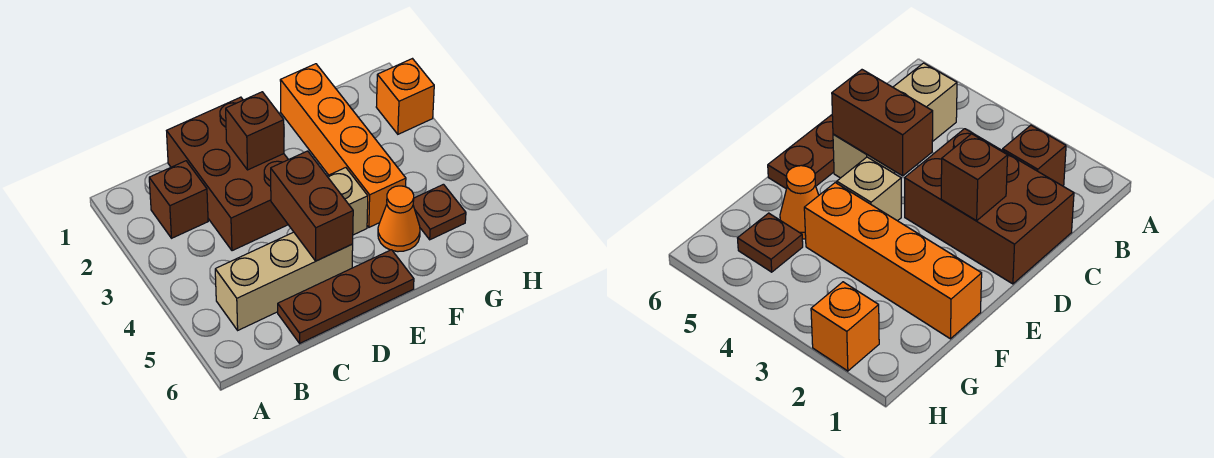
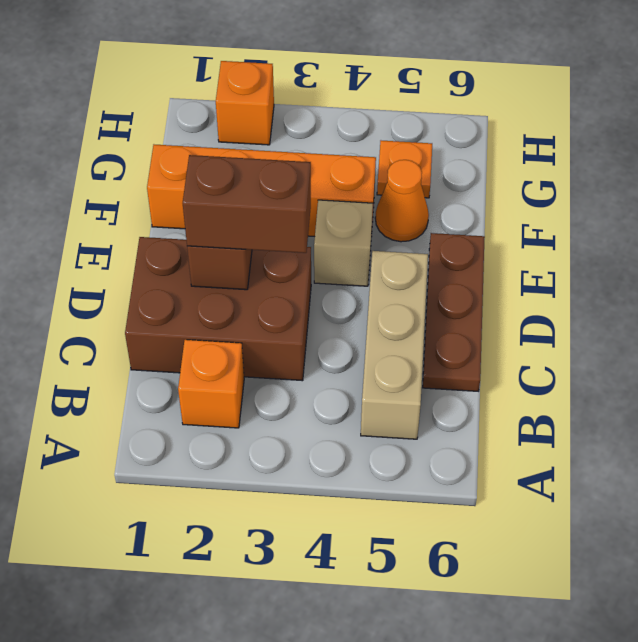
brown brick B2 level 1 -> orange brick B2 level 1
brown brick D4:D5 level 2 -> brown brick D2:D3 level 3
brown plate G5 level 1 -> orange plate G5 level 1

